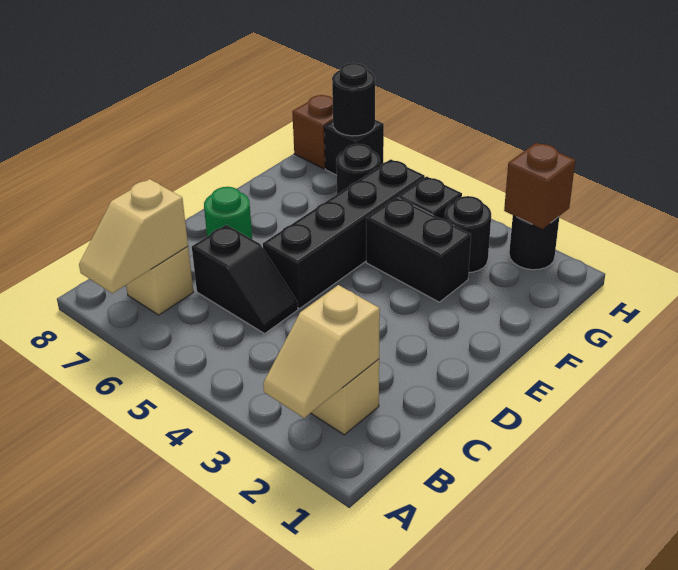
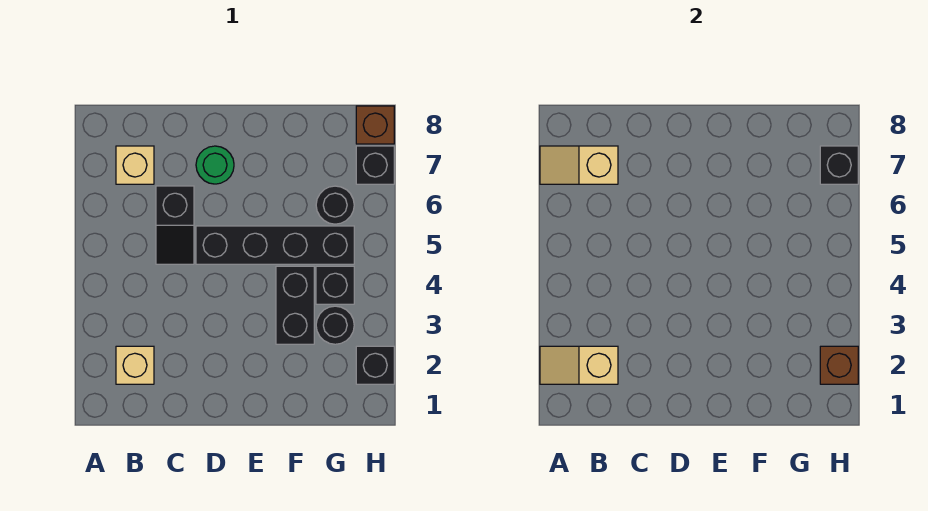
black round brick H2 level 1 -> black brick H2 level 1
black round brick H7 level 2 -> black brick H7 level 2

